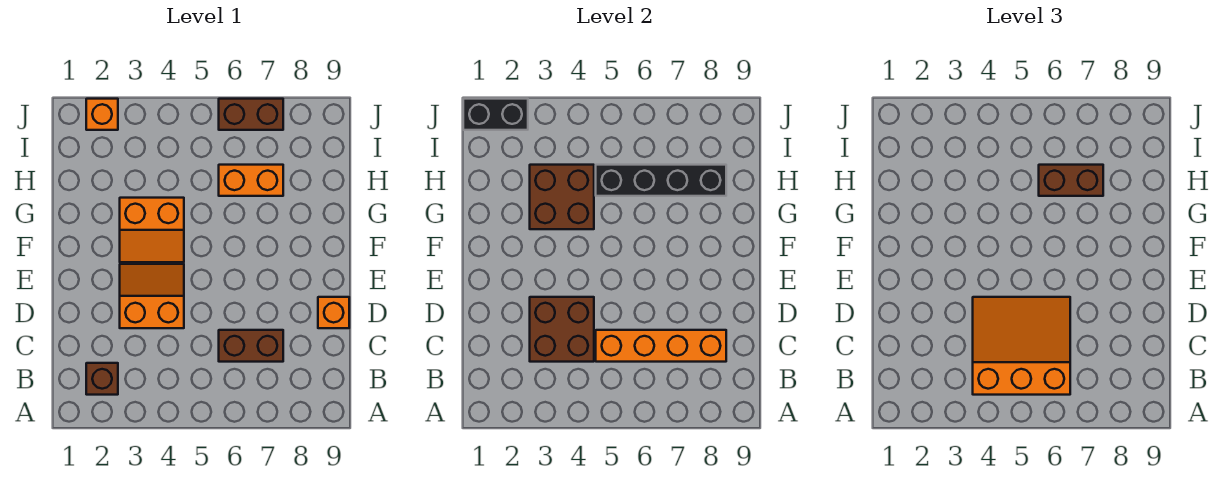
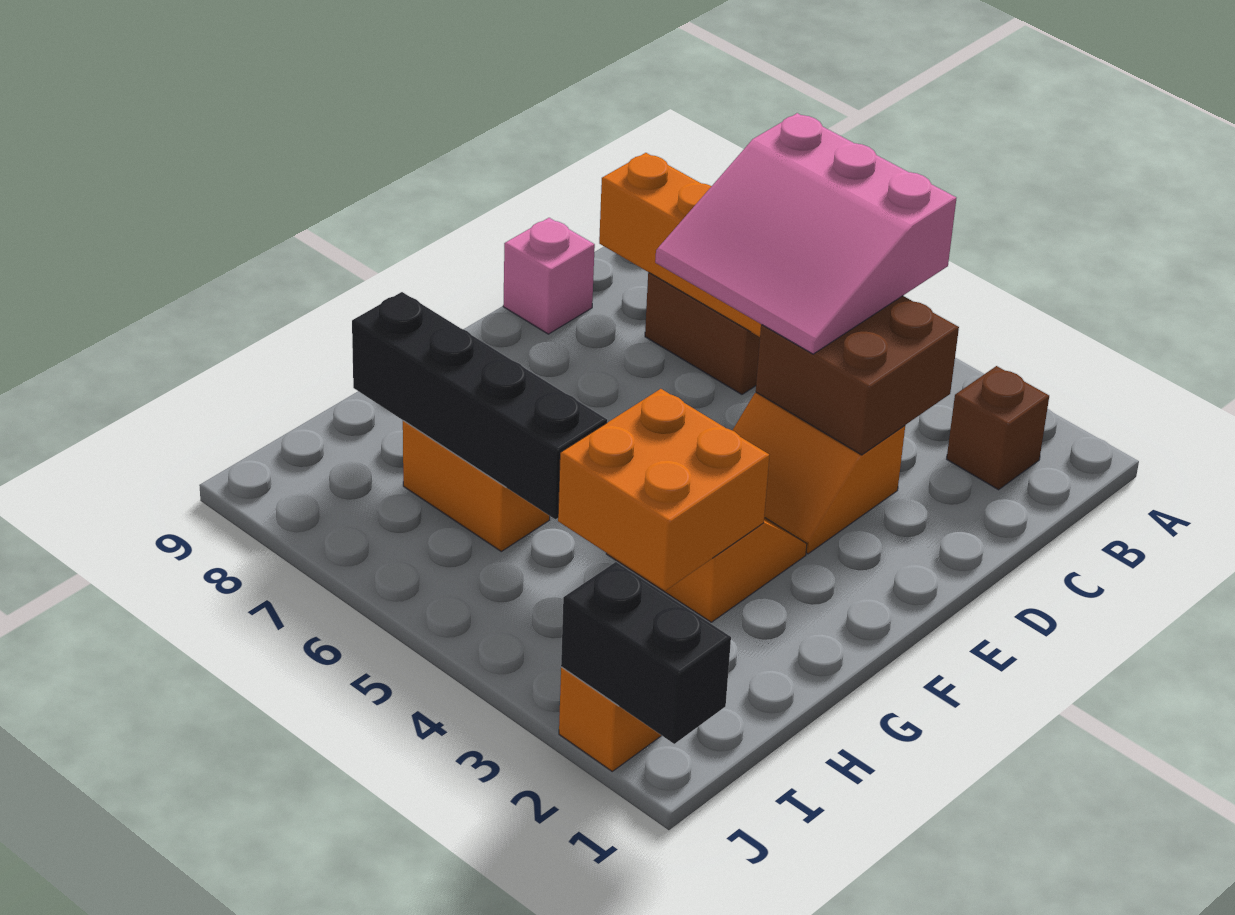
orange slope B4:D6 level 3 top B -> pink slope B4:D6 level 3 top B
orange brick D9 level 1 -> pink brick D9 level 1
brown brick G3:H4 level 2 -> orange brick G3:H4 level 2
brown brick H6:H7 level 3 -> none
brown brick J6:J7 level 1 -> none

